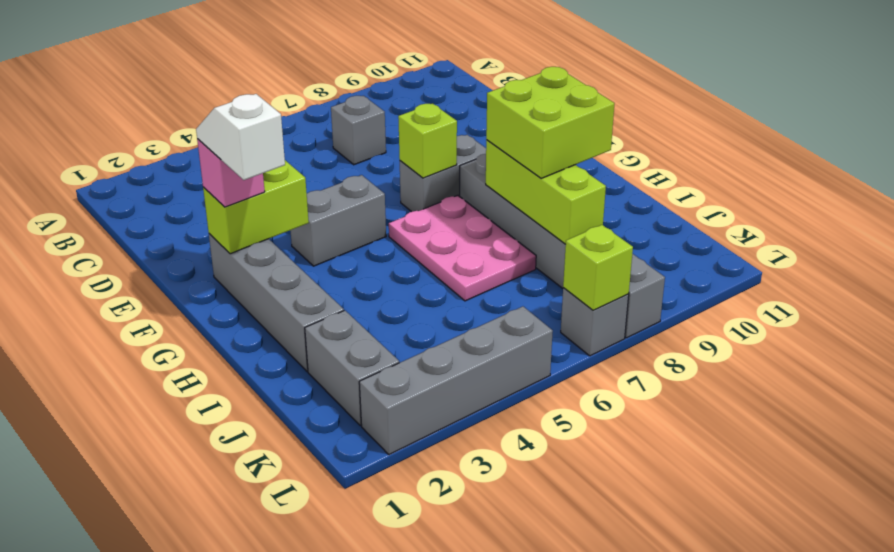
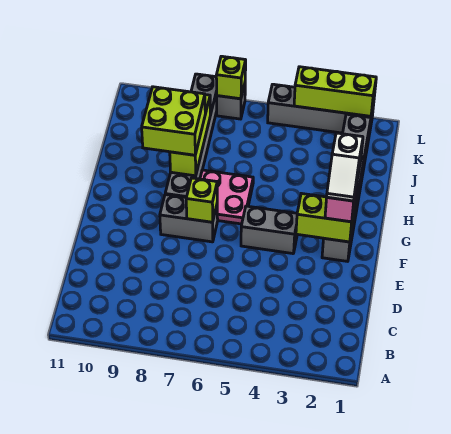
grey brick C7 level 1 -> none
pink plate G6:I7 level 1 -> pink plate G6:H7 level 1
none -> lime brick L2:L4 level 2

